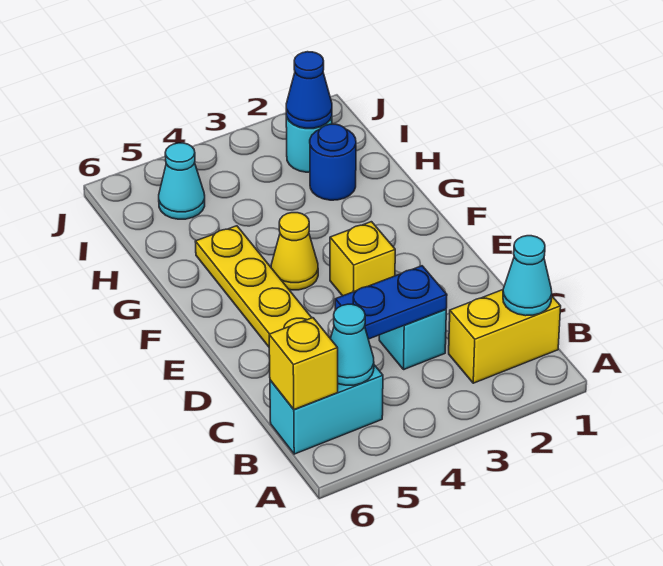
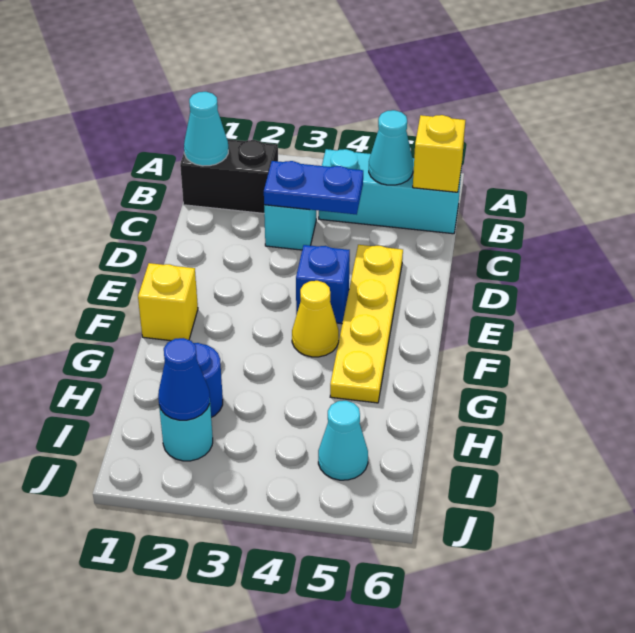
yellow brick B1:B2 level 1 -> black brick B1:B2 level 1
cyan brick B5:B6 level 1 -> cyan brick B4:B6 level 1
yellow brick E3 level 1 -> yellow brick F1 level 1
none -> blue brick E4 level 1

